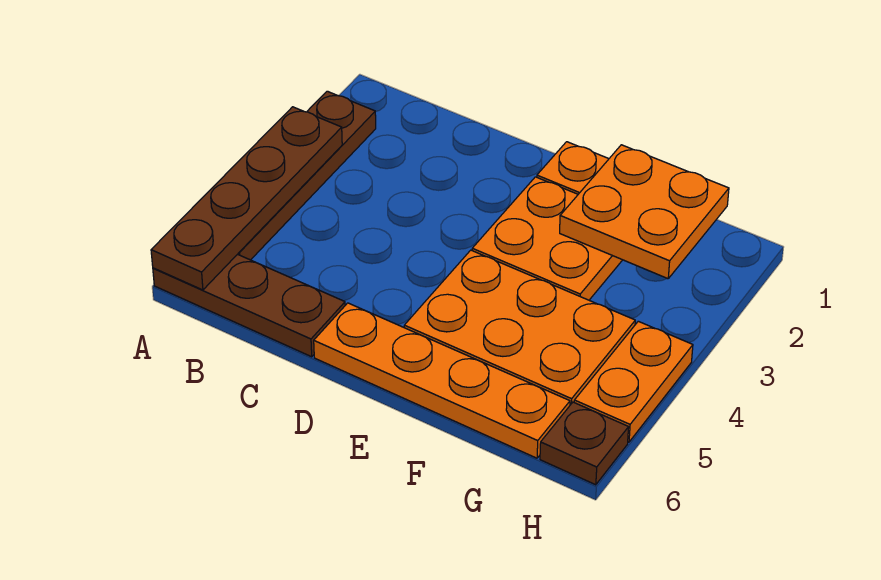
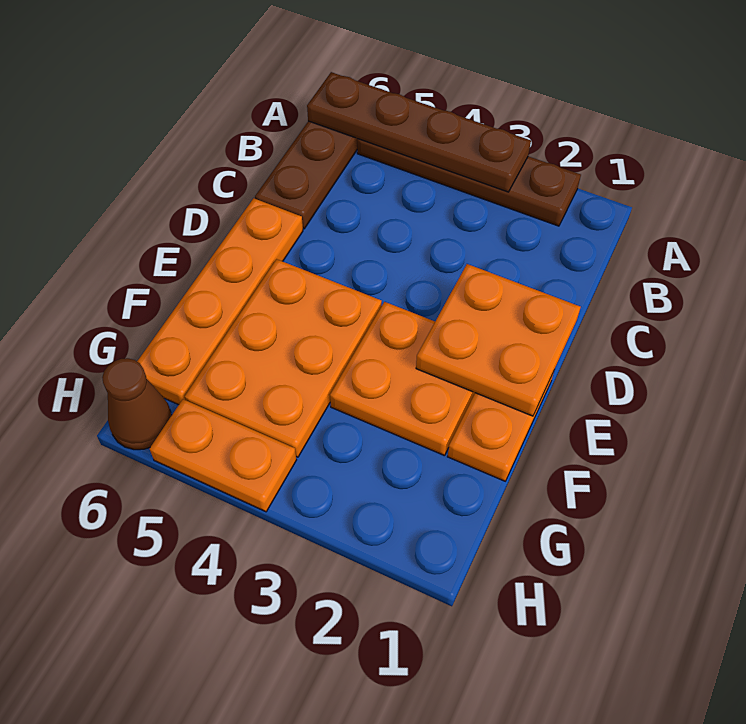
orange plate F1:G2 level 2 -> orange plate D1:E2 level 2
brown plate H6 level 1 -> brown cone H6 level 1

